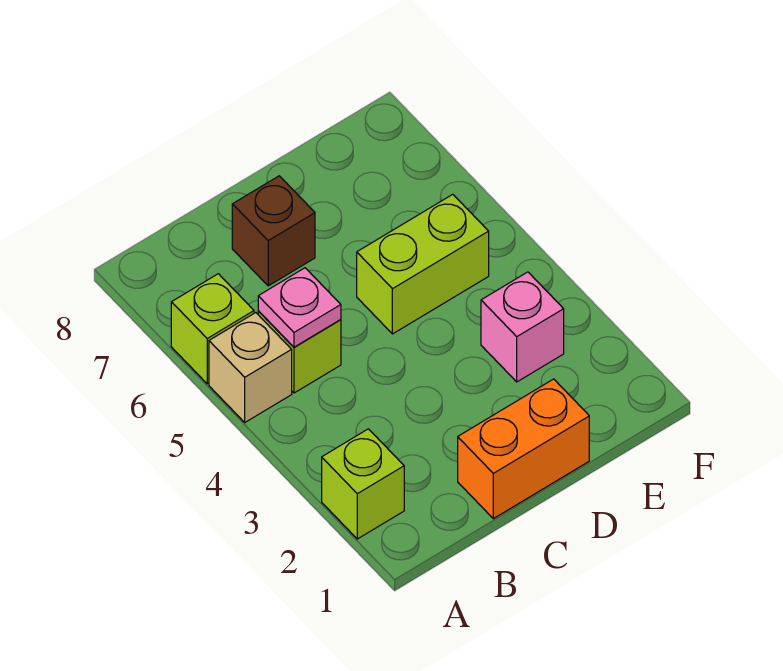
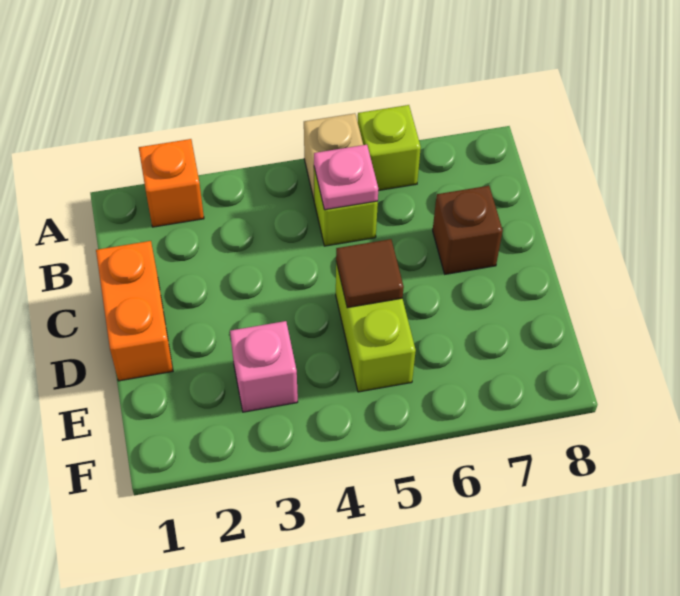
lime brick A2 level 1 -> orange brick A2 level 1
none -> brown tile D5 level 2

